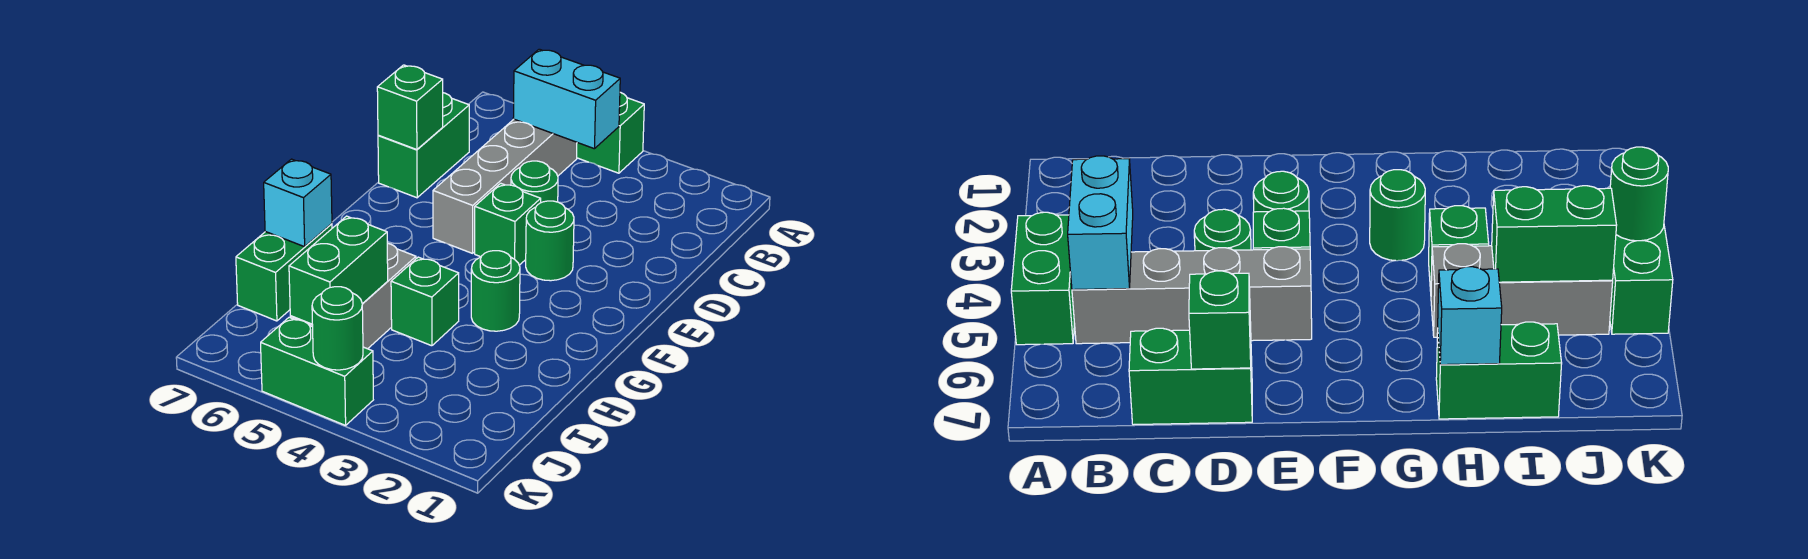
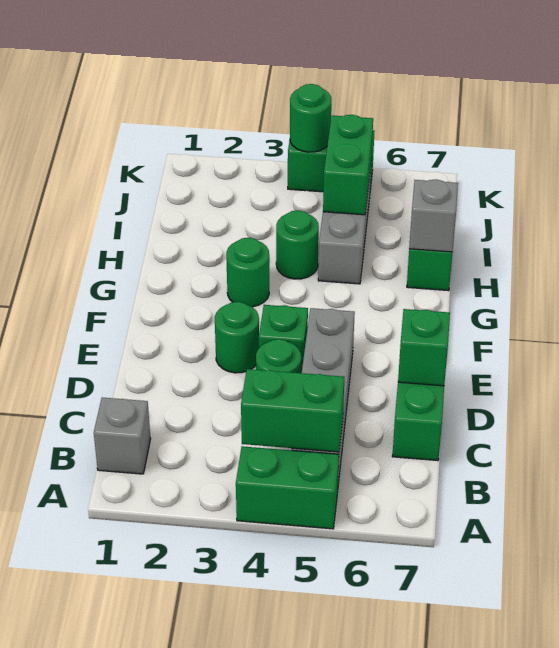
none -> grey brick B1 level 1
cyan brick B4:B5 level 2 -> green brick B4:B5 level 2
green brick H4 level 1 -> green round brick H4 level 1
cyan brick H7 level 2 -> grey brick H7 level 2

